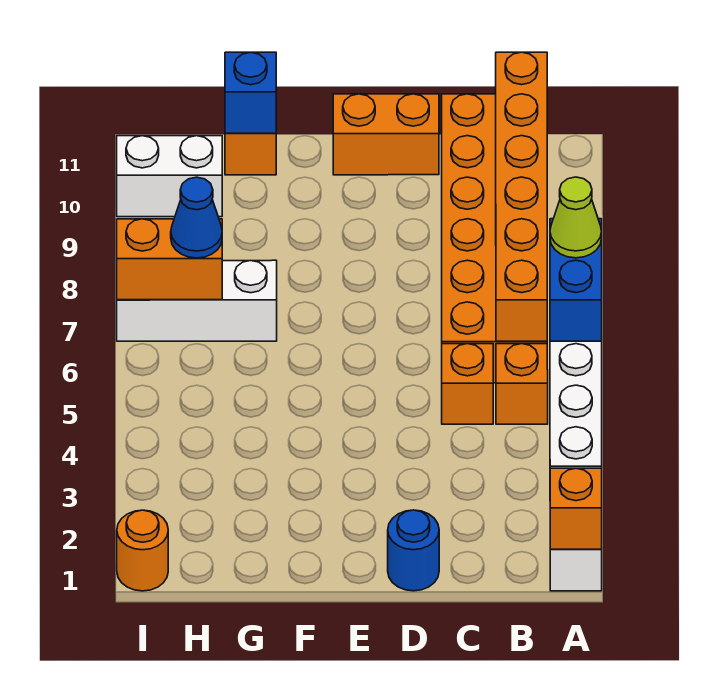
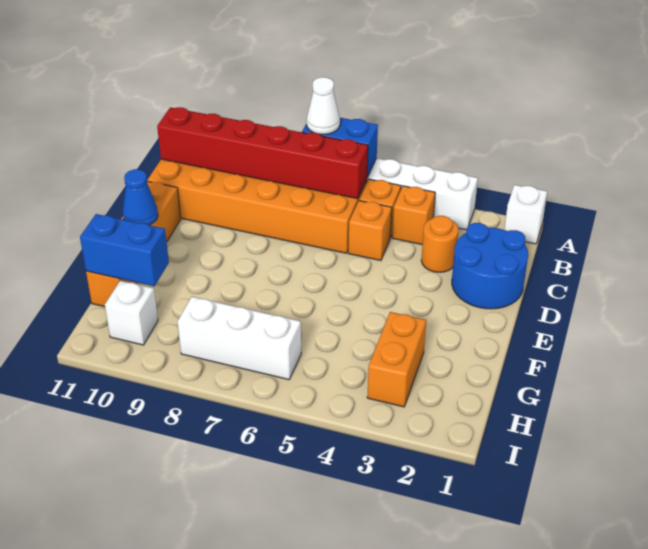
orange brick A1 level 2 -> orange brick B4 level 1
lime cone A7 level 3 -> white cone A7 level 3
orange brick B6:B11 level 2 -> red brick B6:B11 level 2
blue round brick D1 level 1 -> blue round brick C1:D2 level 1
white brick G7:I7 level 1 -> white brick H6:H8 level 1
blue brick G11 level 2 -> blue brick G10:G11 level 2
orange brick H7:I7 level 2 -> orange brick G3:H3 level 1
blue cone H7 level 3 -> blue cone E11 level 2
white brick H10:I10 level 1 -> white brick H10 level 1
orange round brick I1 level 1 -> orange round brick C3 level 1

